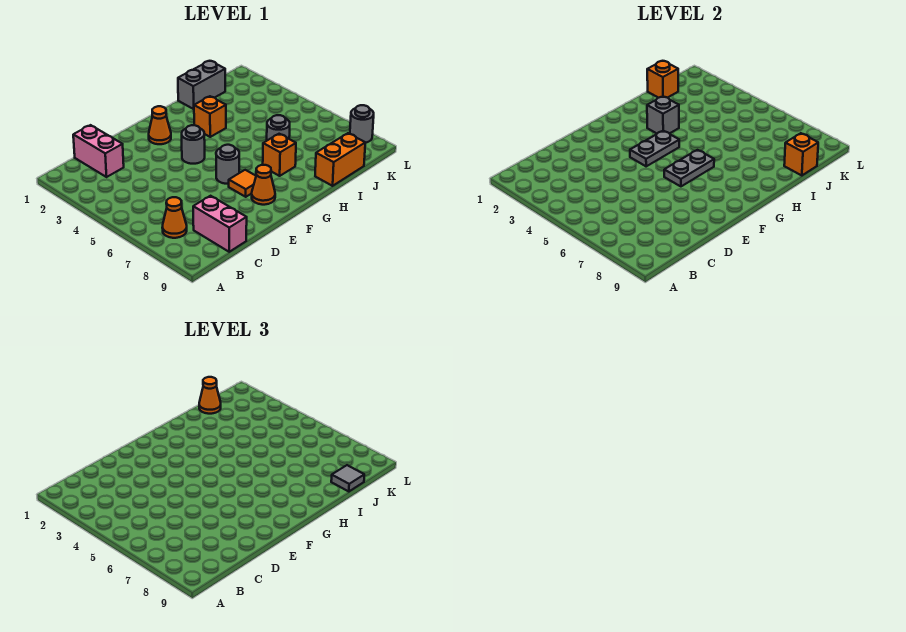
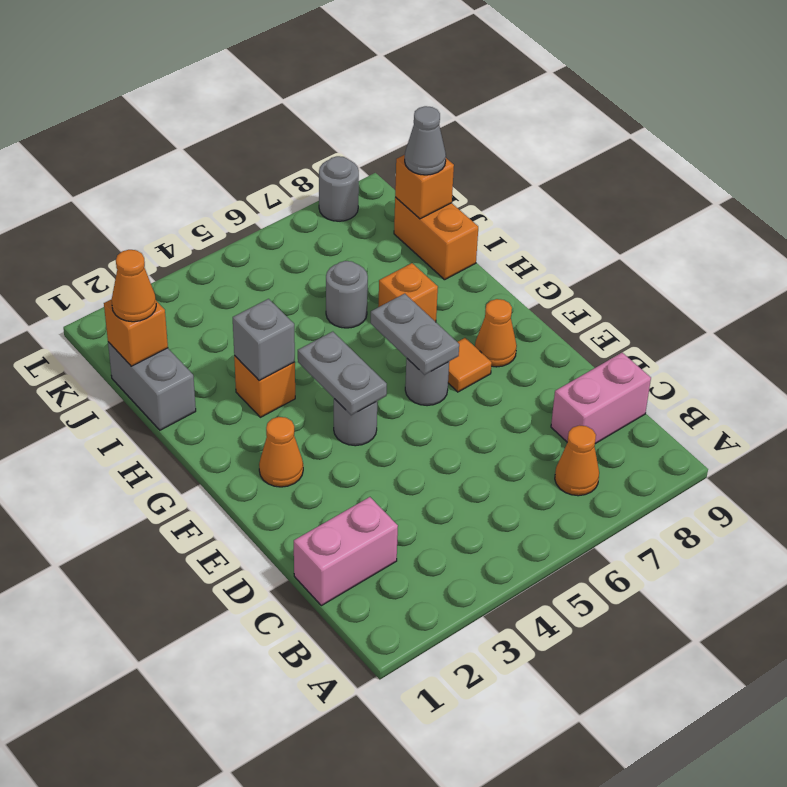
grey tile J9 level 3 -> grey cone J9 level 3

